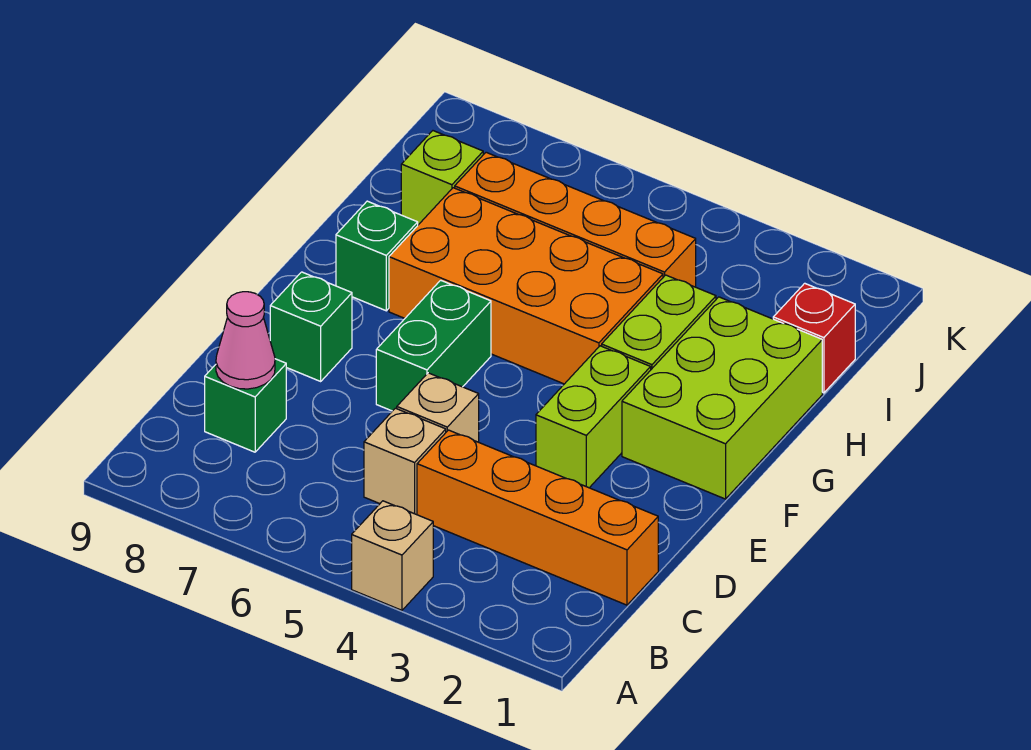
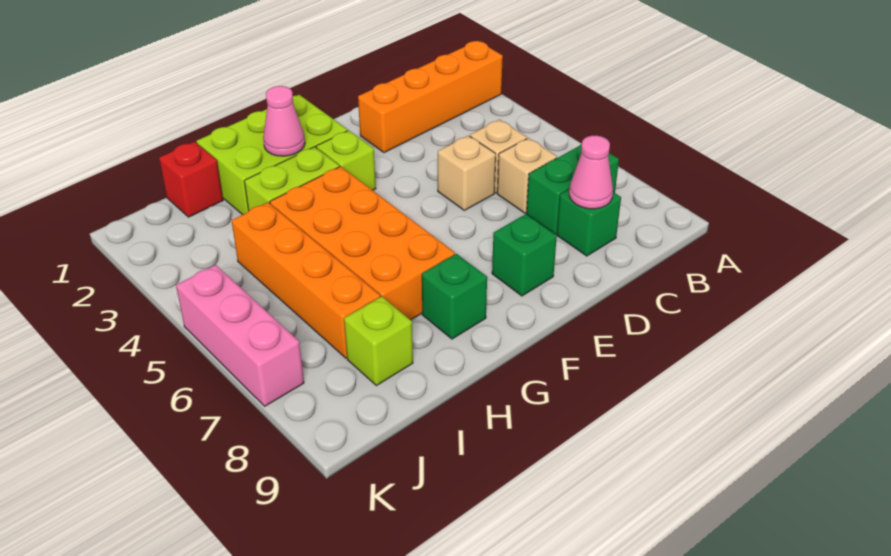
tan brick A4 level 1 -> tan brick C6 level 1
orange brick C1:C4 level 1 -> orange brick A2:D2 level 1
lime brick E3:F3 level 1 -> lime brick F3 level 1
green brick E6:F6 level 1 -> green brick B7:C7 level 1
none -> pink cone G2 level 2
none -> pink brick K5:K7 level 1

